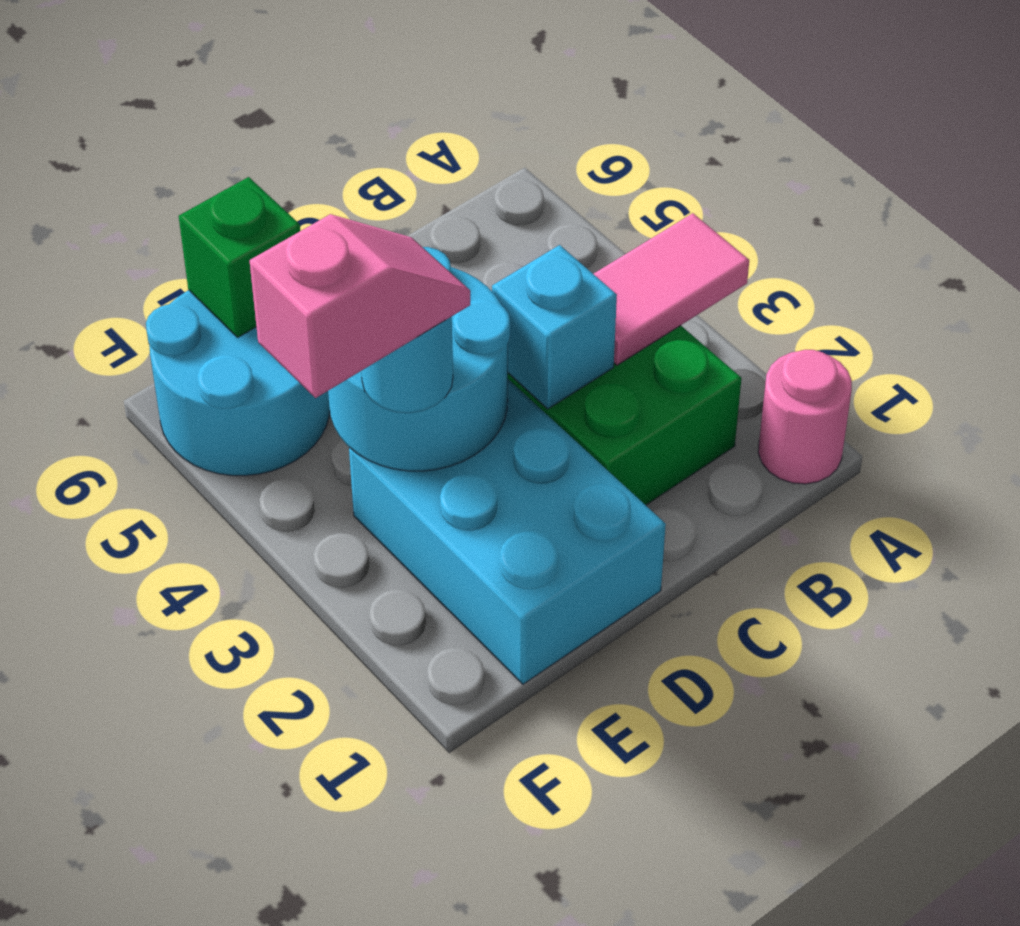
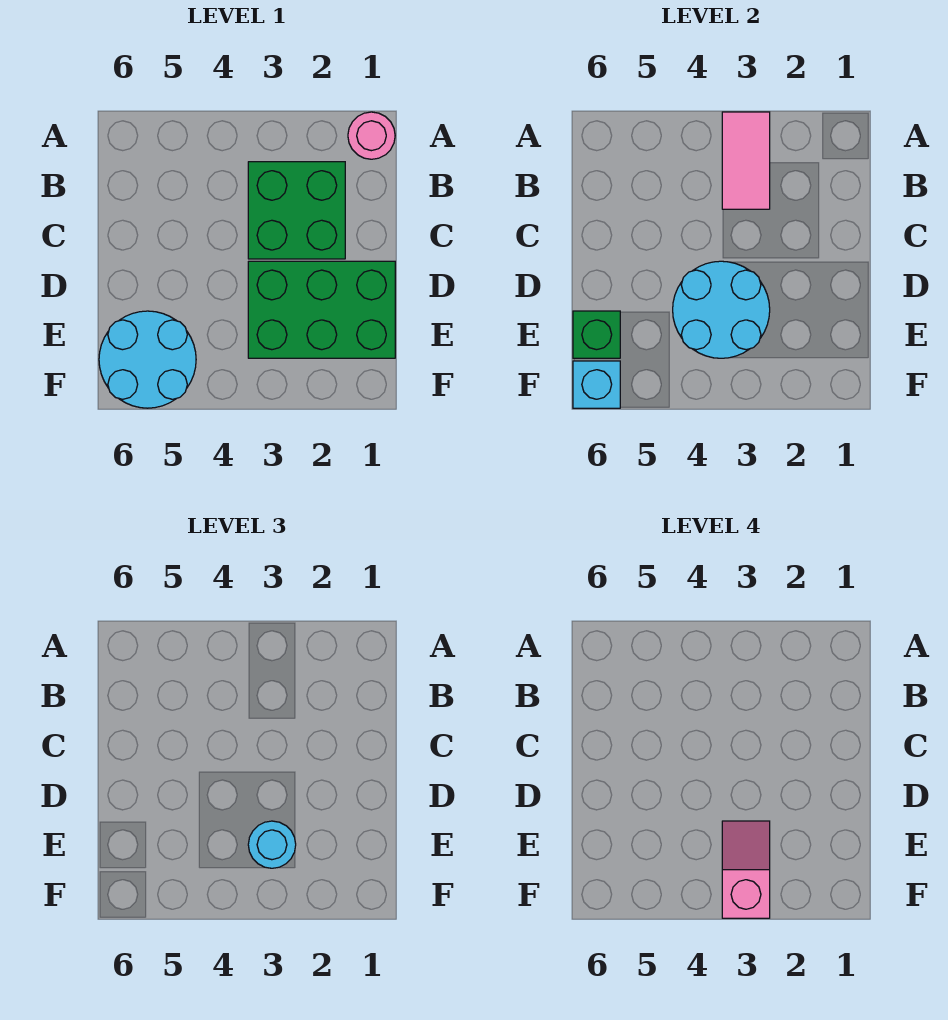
cyan brick C3 level 2 -> cyan brick F6 level 2
cyan brick D1:E3 level 1 -> green brick D1:E3 level 1

